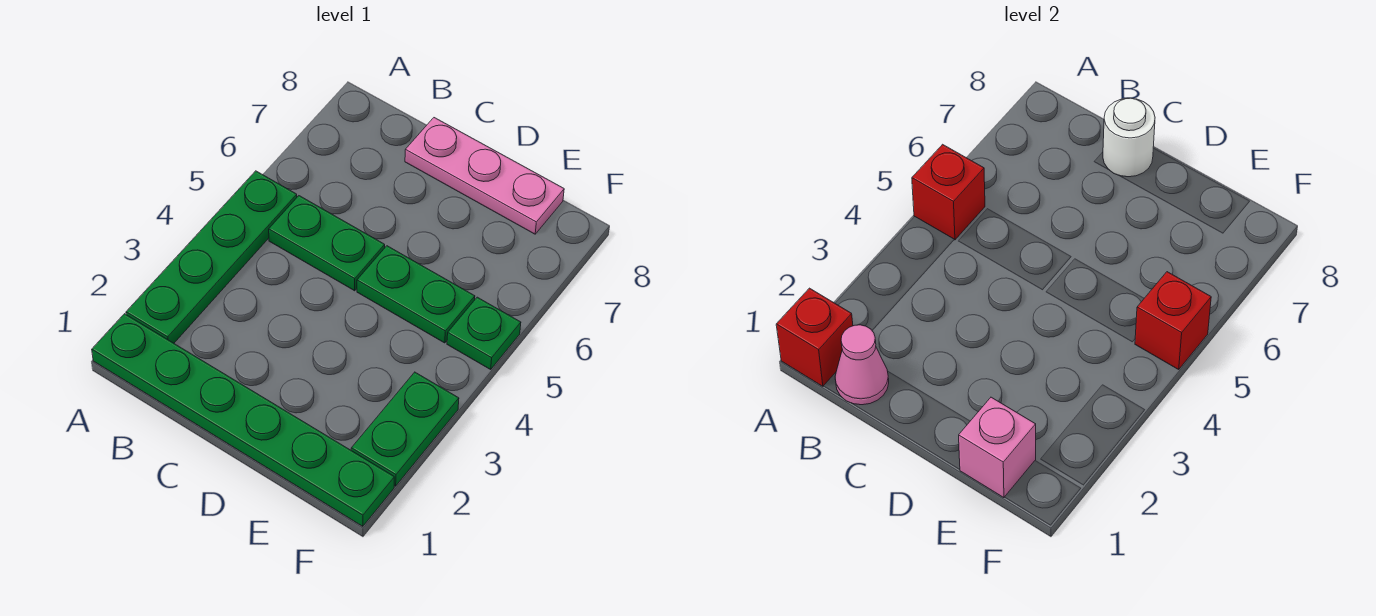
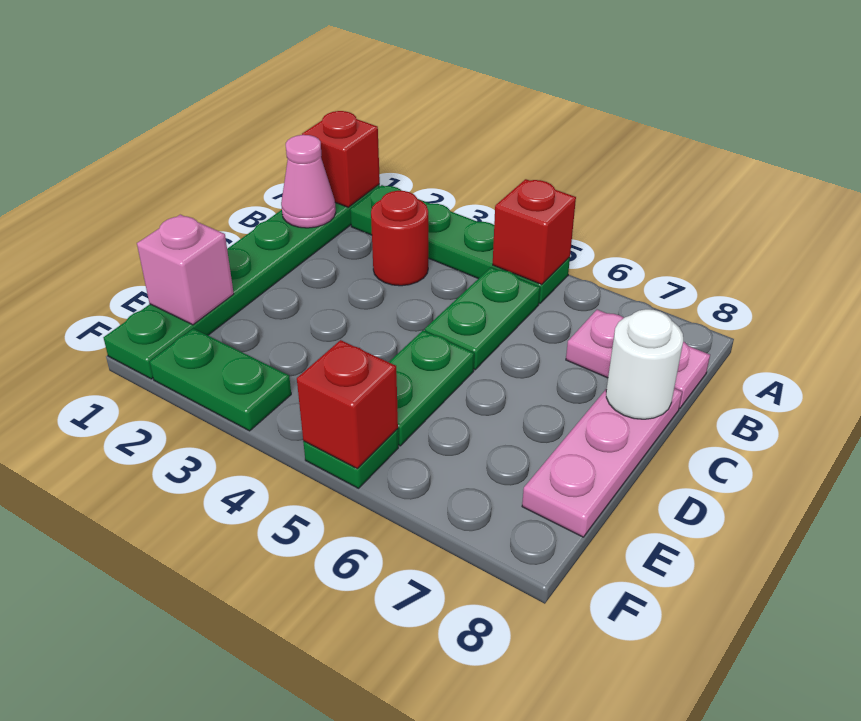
none -> red round brick B3 level 1
none -> pink plate B7:B8 level 1

